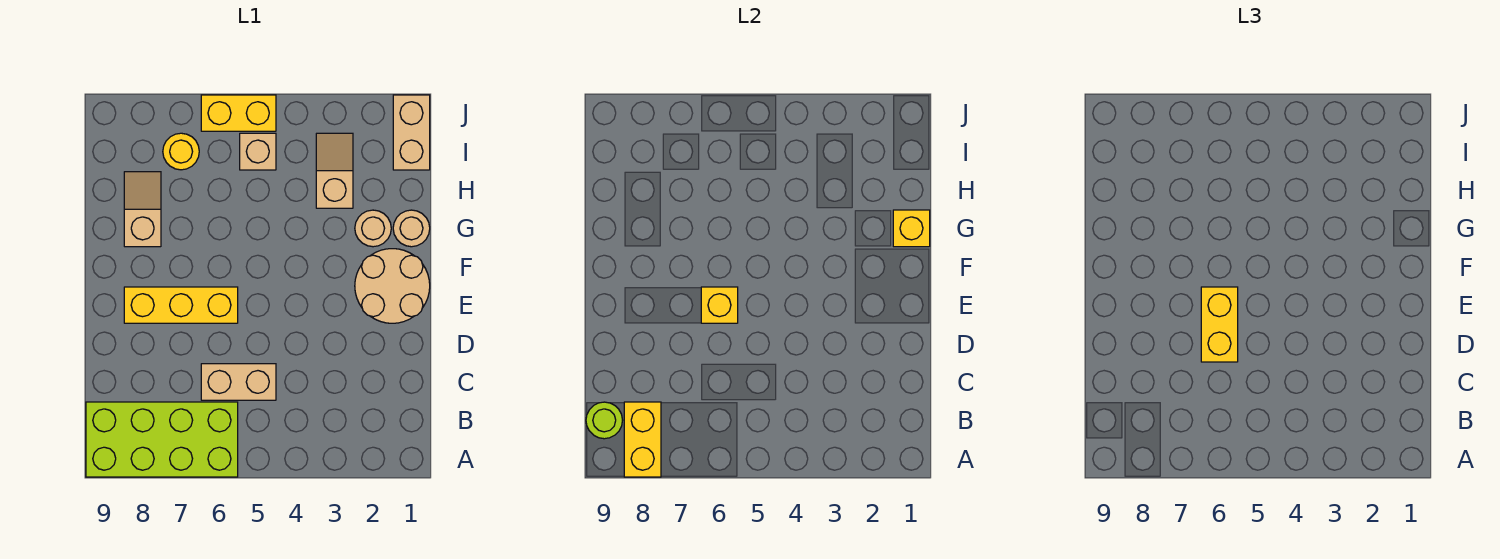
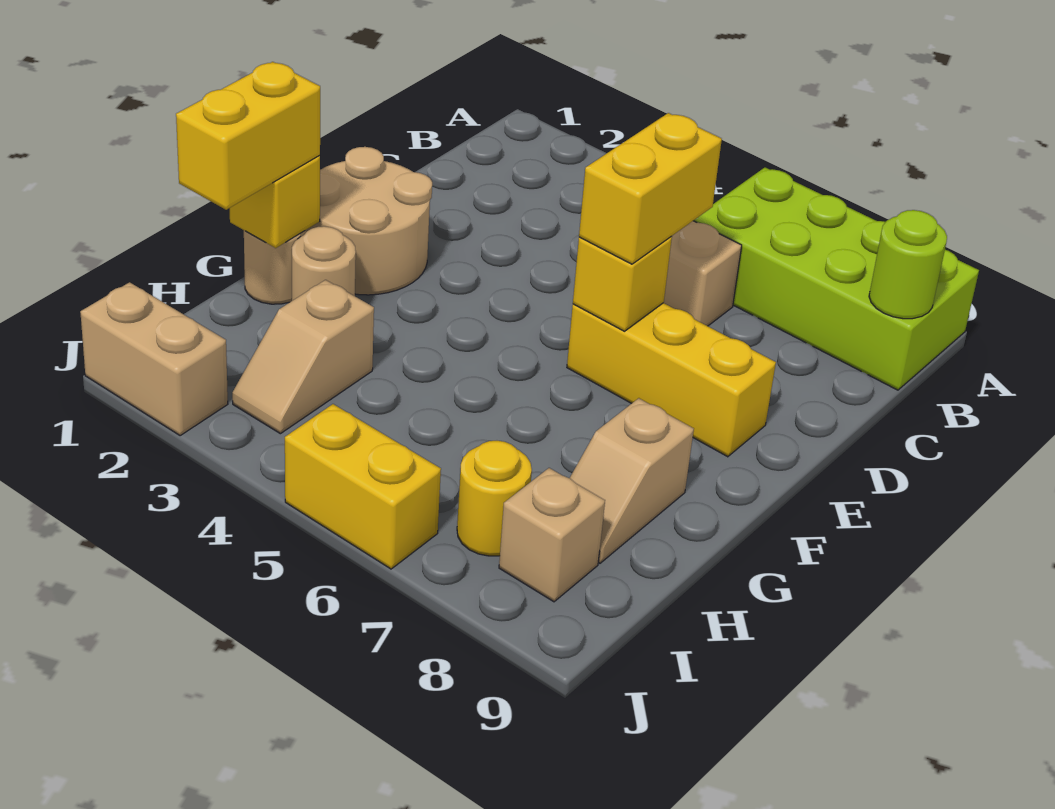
yellow brick A8:B8 level 2 -> yellow brick G1:H1 level 3
tan brick I1:J1 level 1 -> tan brick J1:J2 level 1
tan brick I5 level 1 -> tan brick I8 level 1

